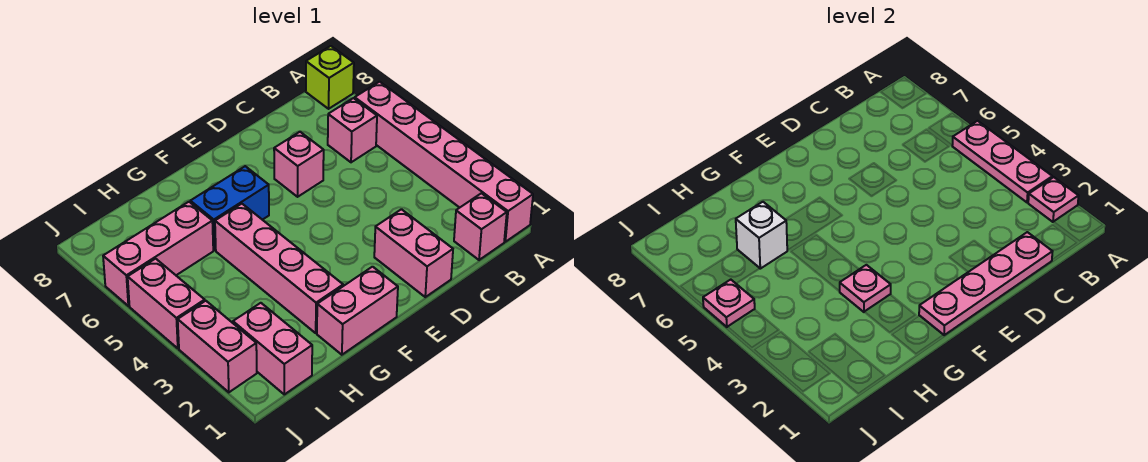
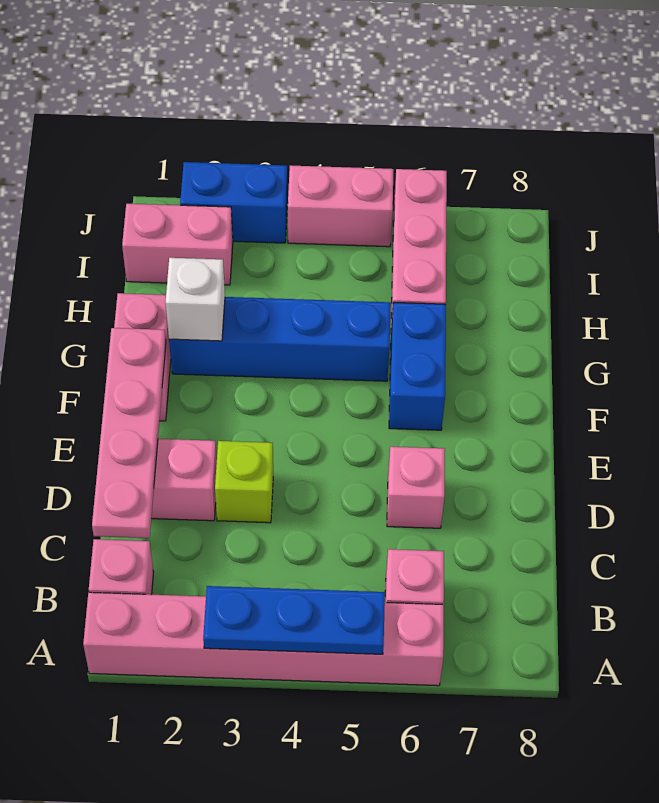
pink plate A2 level 2 -> none
pink plate A3:A5 level 2 -> blue plate A3:A5 level 2
lime brick A8 level 1 -> lime brick D3 level 1
pink brick G2:G5 level 1 -> blue brick G2:G5 level 1
pink plate G3 level 2 -> none
white brick H6 level 2 -> white brick G2 level 2
pink brick J2:J3 level 1 -> blue brick J2:J3 level 1
pink plate J5 level 2 -> none

